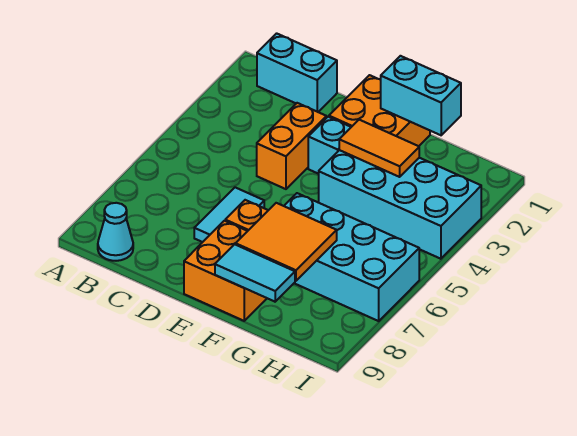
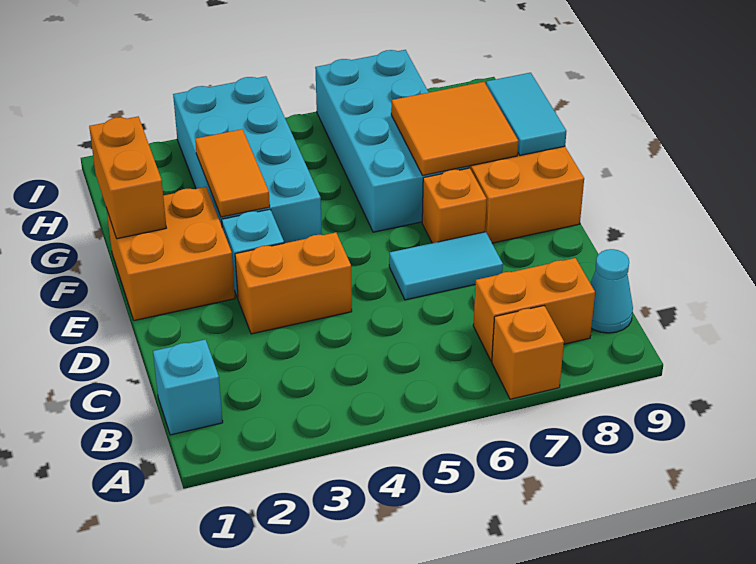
none -> orange brick A7 level 1
cyan brick B1:C1 level 1 -> cyan brick B1 level 1
none -> orange brick B7:B8 level 1
cyan brick F1:G1 level 2 -> orange brick F1:G1 level 2

